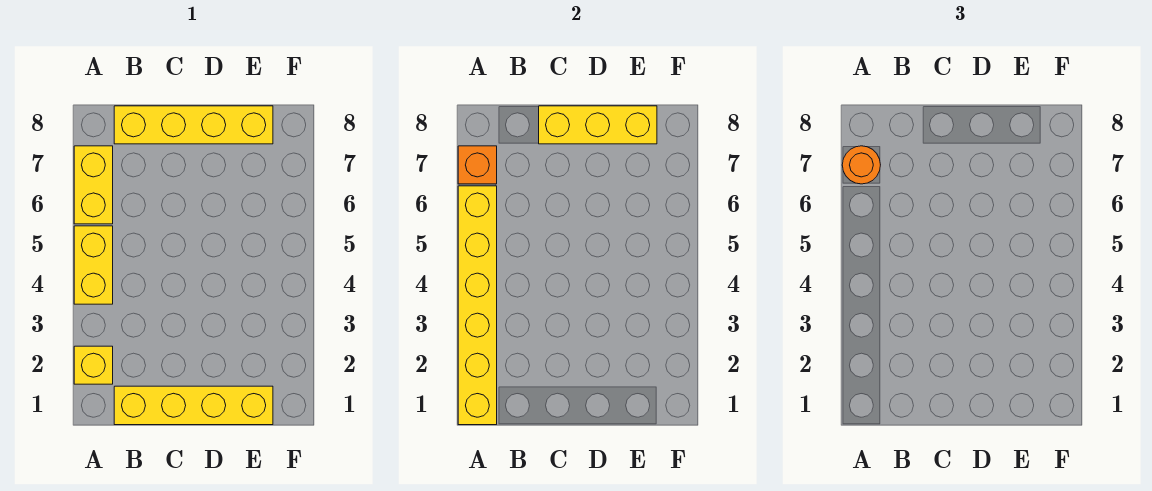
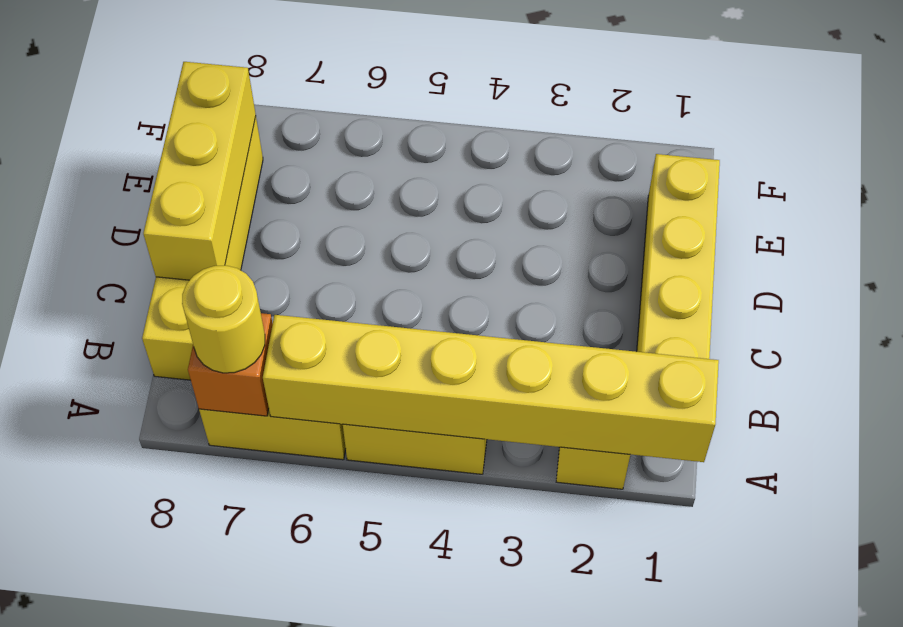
orange round brick A7 level 3 -> yellow round brick A7 level 3

